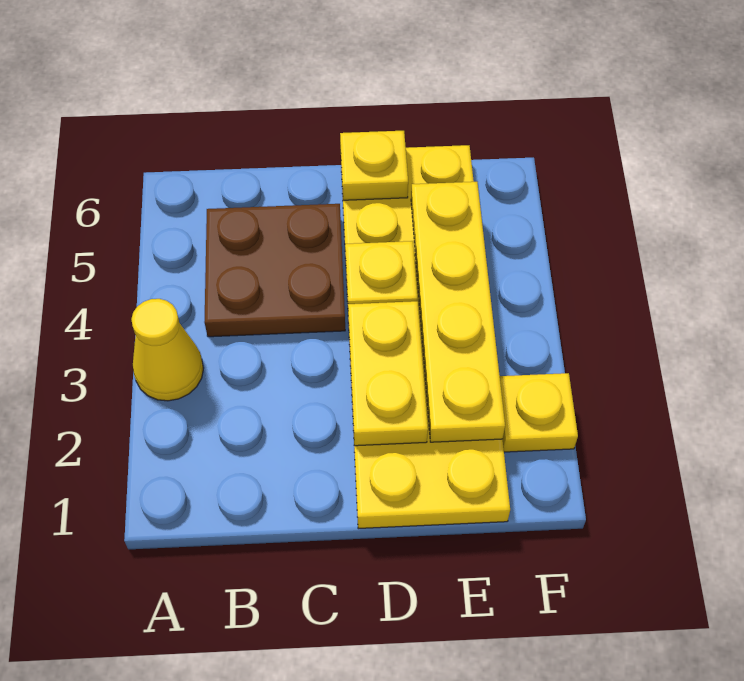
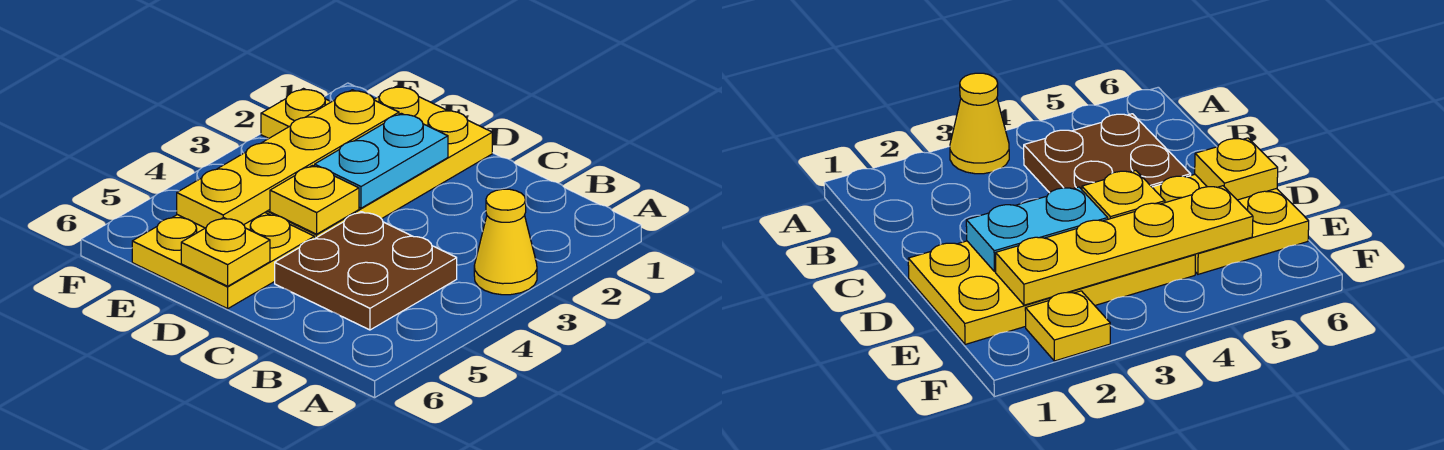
yellow plate D2:D3 level 2 -> cyan plate D2:D3 level 2

